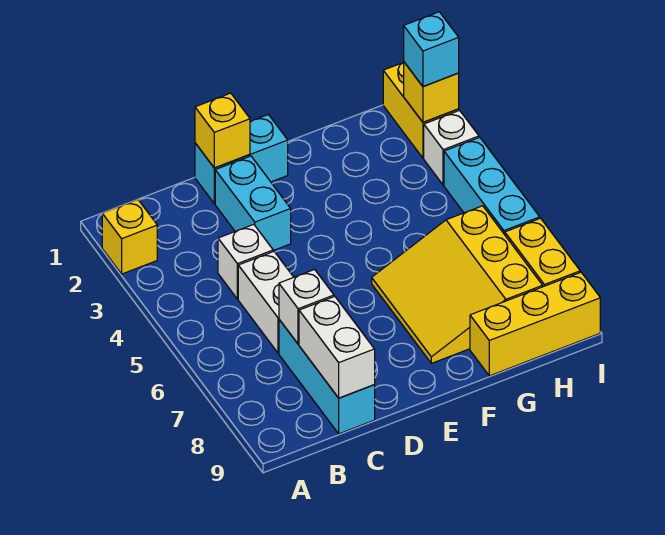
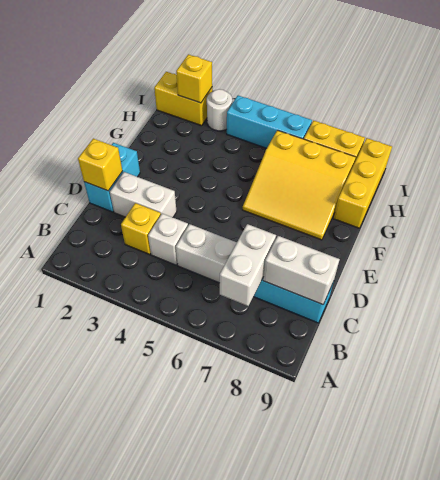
yellow brick A2 level 1 -> yellow brick C3 level 1
white brick C7 level 2 -> white brick B7:C7 level 2
cyan brick D2:D3 level 1 -> white brick D2:D3 level 1
cyan brick I2 level 3 -> none
white brick I3 level 1 -> white round brick I3 level 1

